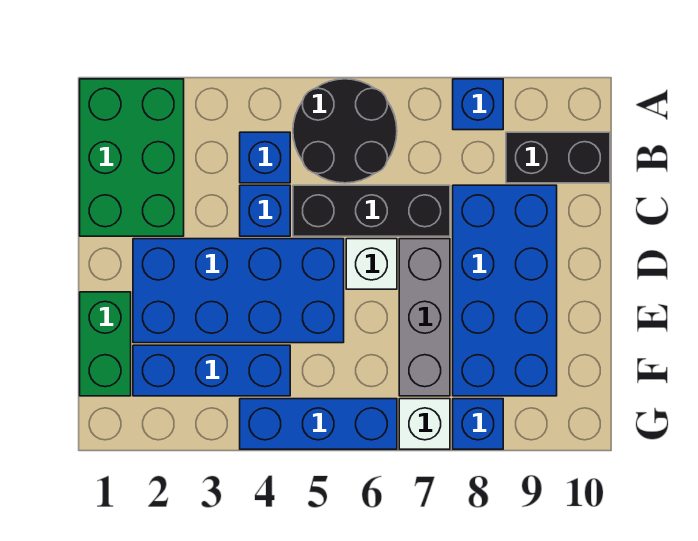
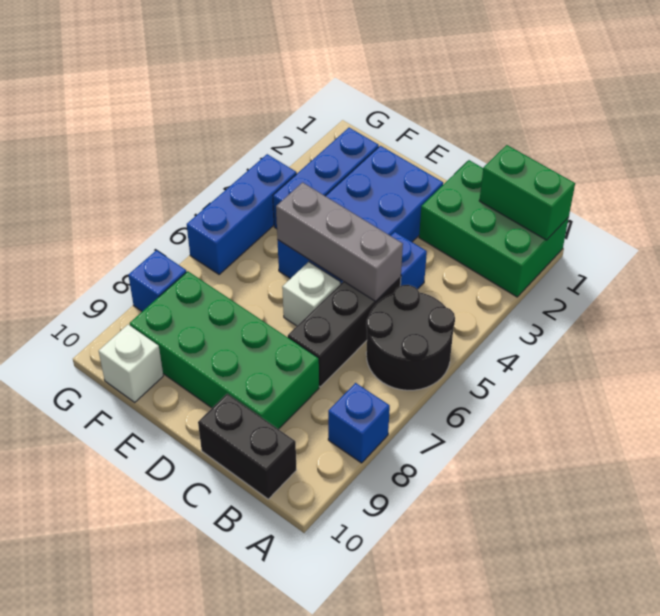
blue brick B4 level 1 -> none
black brick B9:B10 level 1 -> black brick B10:C10 level 1
blue brick C8:F9 level 1 -> green brick C8:F9 level 1
grey brick D7:F7 level 1 -> grey brick C5:E5 level 2
green brick E1:F1 level 1 -> green brick A1:B1 level 2
white brick G7 level 1 -> white brick F10 level 1

